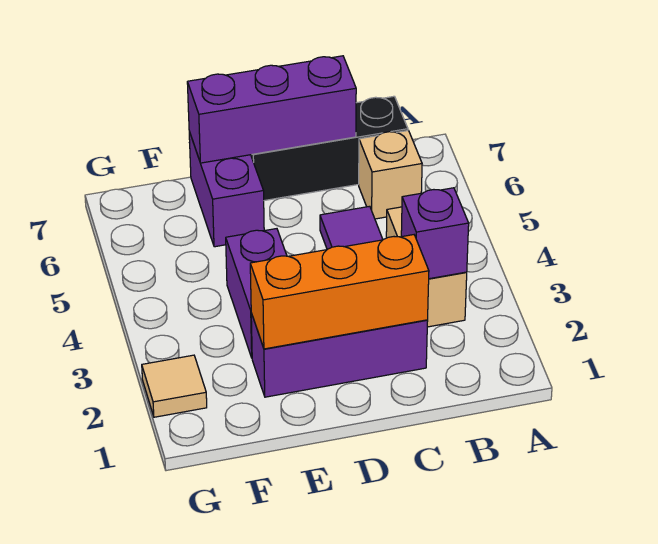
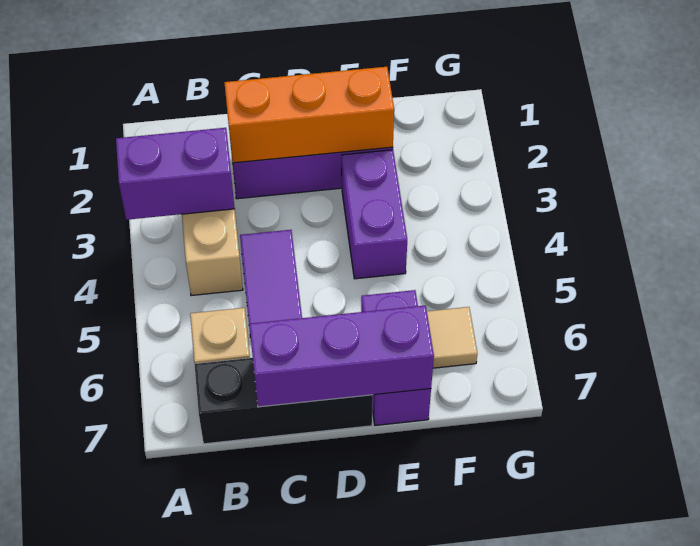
purple brick B3 level 2 -> purple brick A3:B3 level 2
tan tile G2 level 1 -> tan tile F6 level 1

